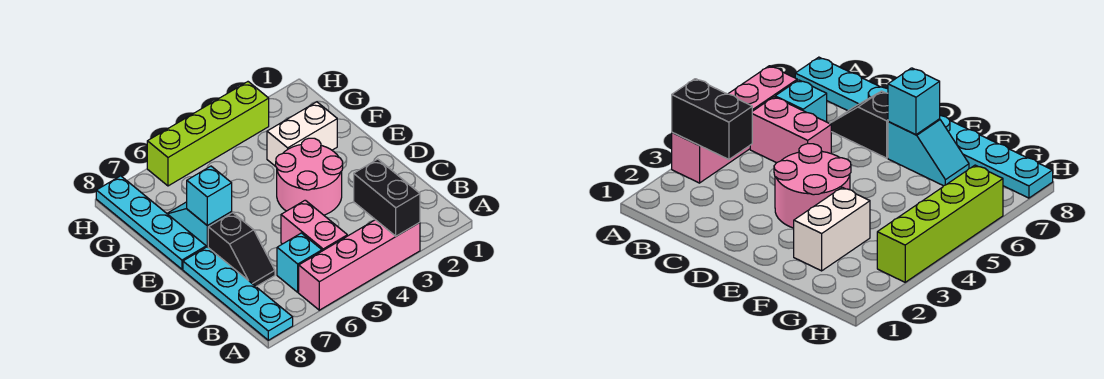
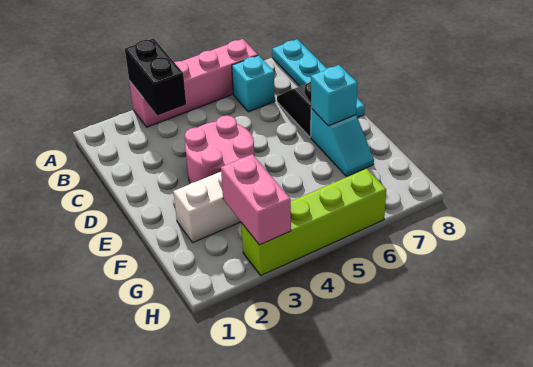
pink brick B5:C5 level 1 -> pink brick G3:H3 level 2
cyan plate E8:H8 level 1 -> none

